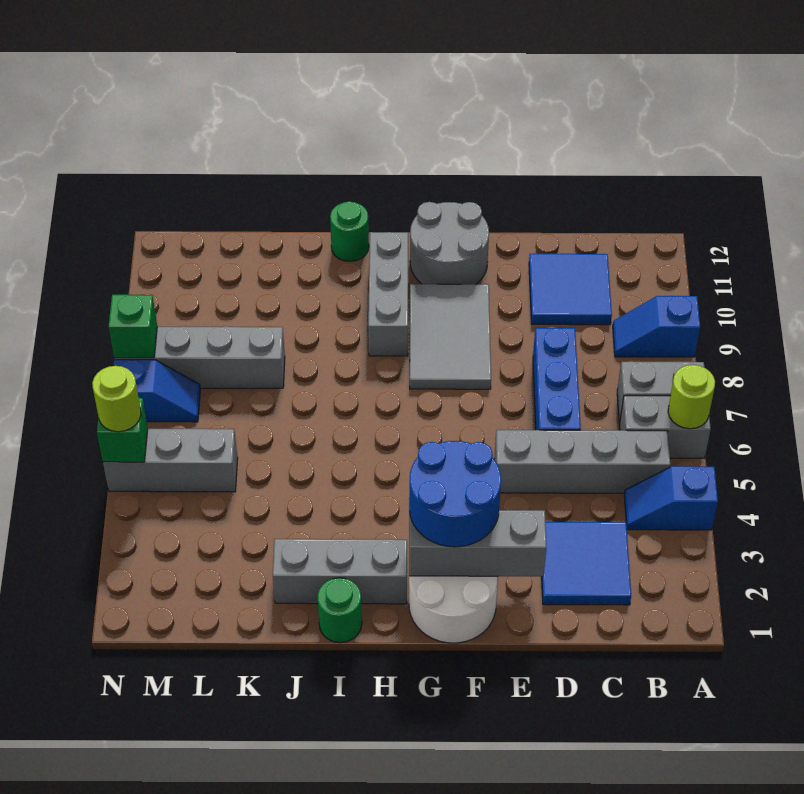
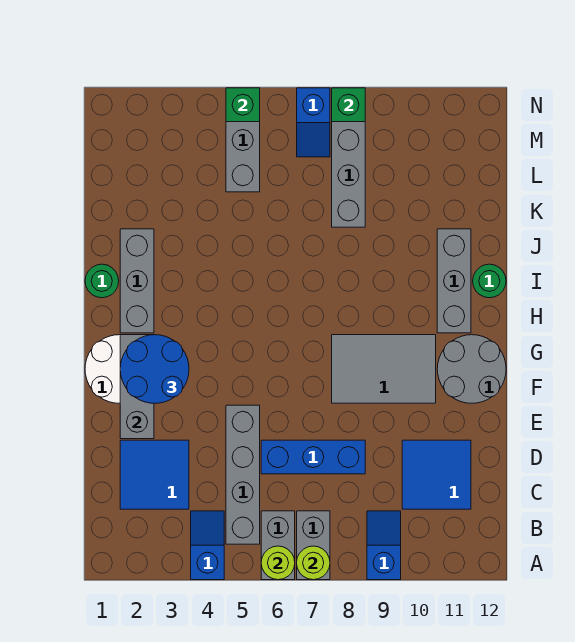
grey brick H9:H11 level 1 -> grey brick H11:J11 level 1
lime round brick N5 level 3 -> lime round brick A7 level 2

